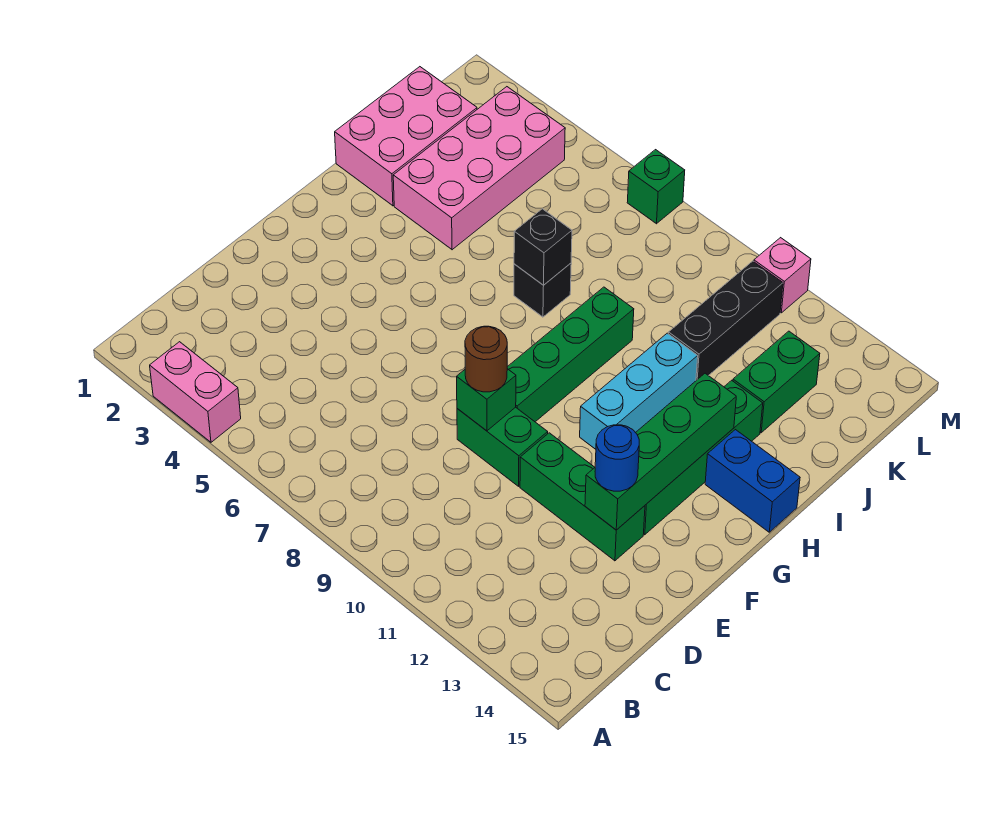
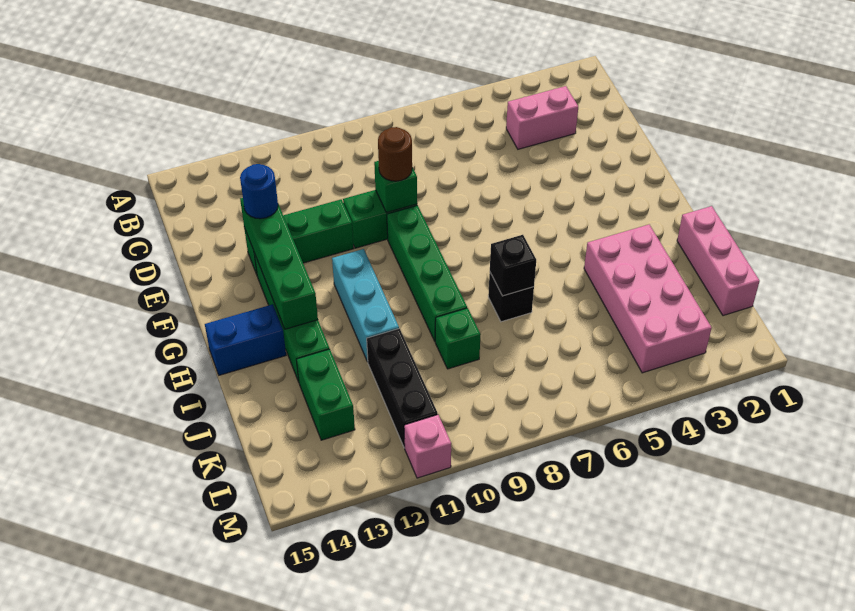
pink brick A3:A4 level 1 -> pink brick C3:C4 level 1
pink brick I1:K2 level 1 -> pink brick I1:K1 level 1
green brick M7 level 1 -> green brick J9 level 1

